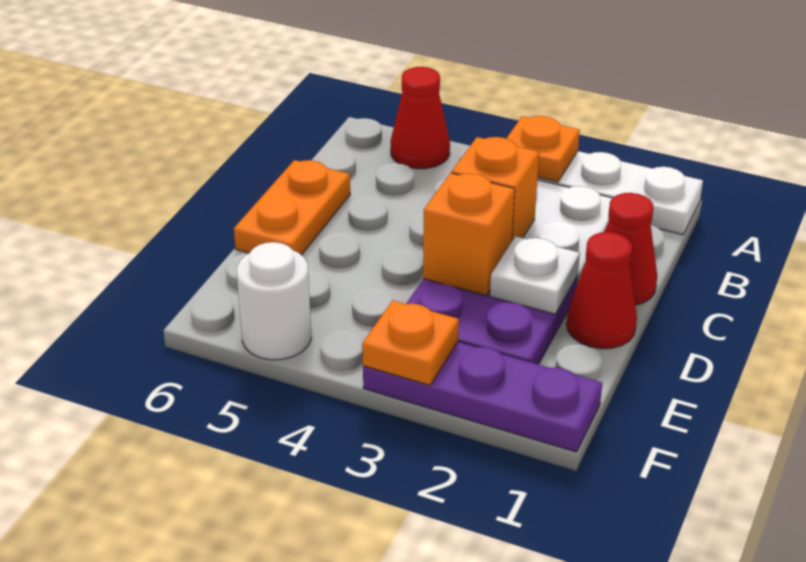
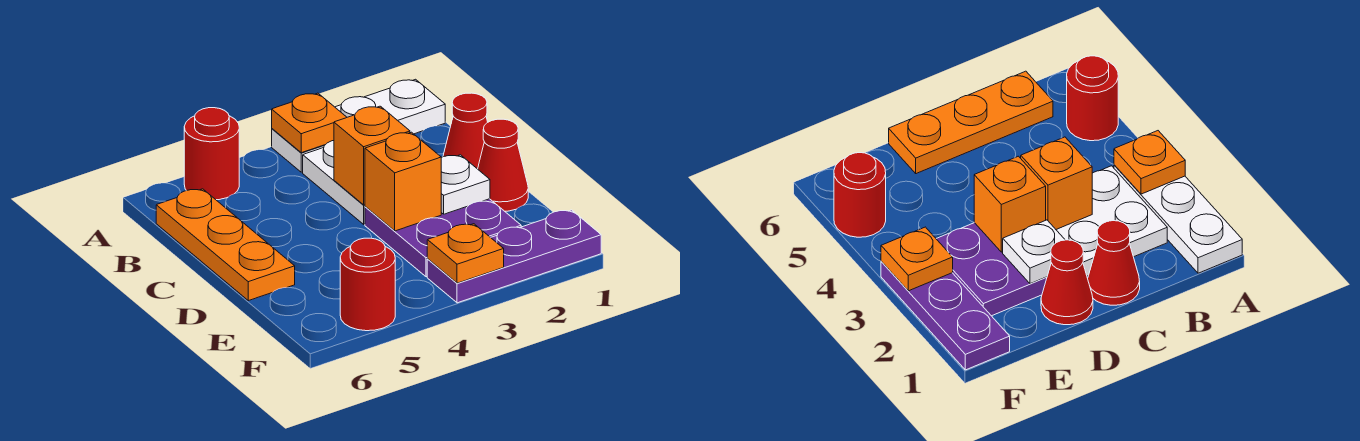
red cone A5 level 1 -> red round brick A5 level 1
orange plate C6:D6 level 1 -> orange plate B6:D6 level 1
white round brick F5 level 1 -> red round brick F5 level 1

